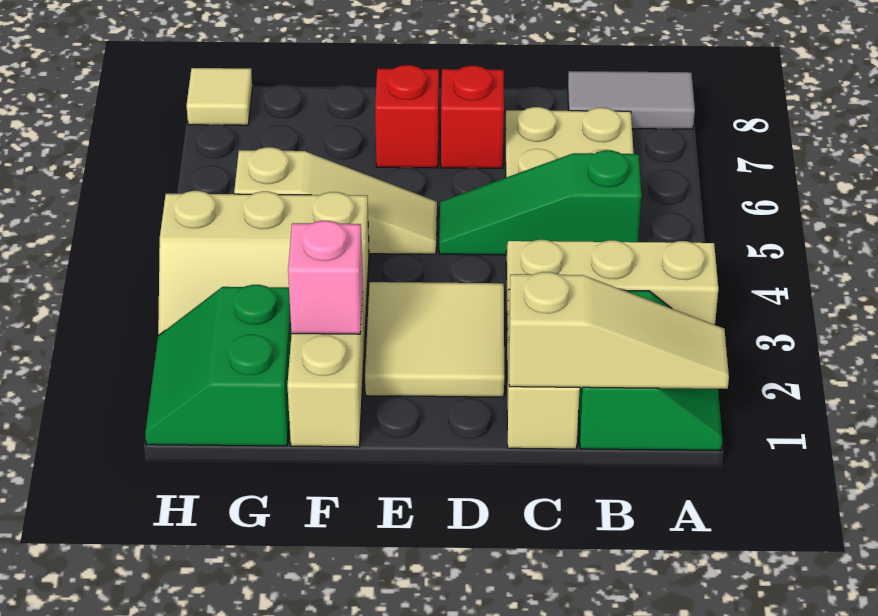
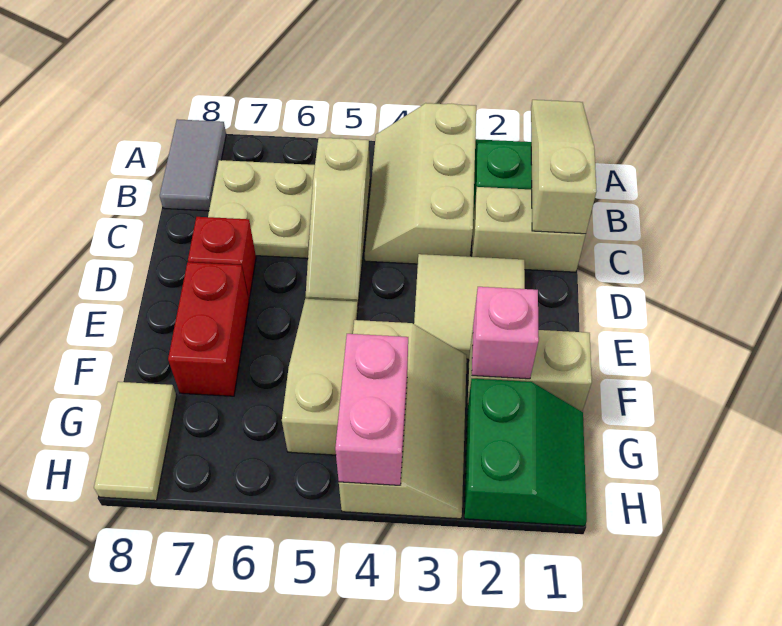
green slope B5:D5 level 1 top B -> tan slope B5:D5 level 1 top B
red brick E7 level 1 -> red brick E7:F7 level 1
green slope G1:H2 level 1 top G -> green slope G1:H2 level 1 top 2
none -> pink brick G4:H4 level 2
tan tile H8 level 1 -> tan tile G8:H8 level 1

